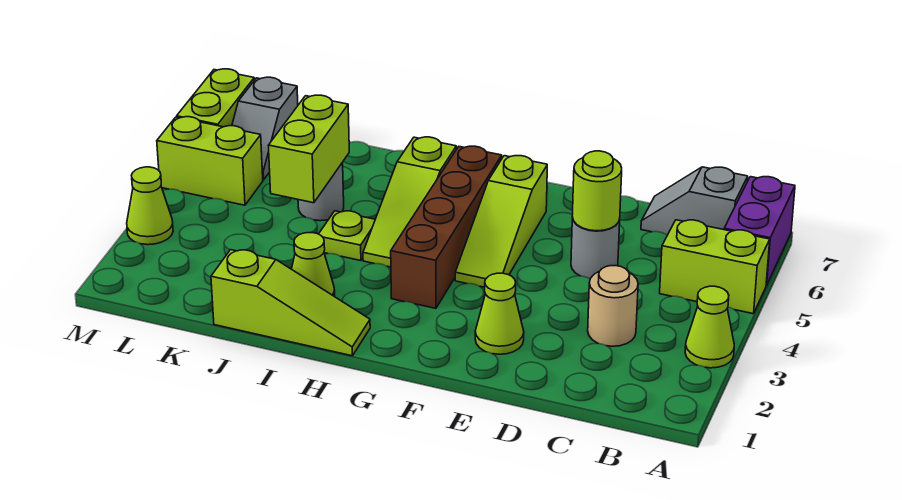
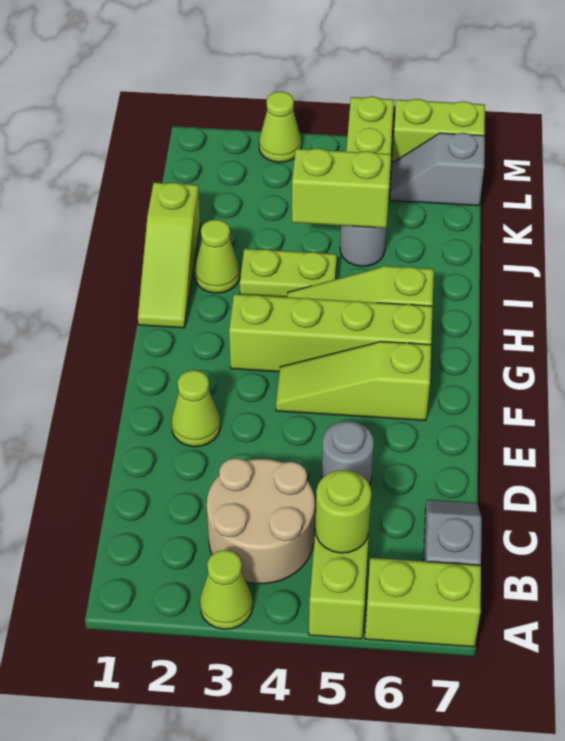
purple brick A6:A7 level 1 -> lime brick A6:A7 level 1
tan round brick C3 level 1 -> tan round brick B3:C4 level 1
lime round brick D5 level 2 -> lime round brick B5 level 2
brown brick G3:G6 level 1 -> lime brick G3:G6 level 1
lime plate I4 level 1 -> lime plate I3:I4 level 1

